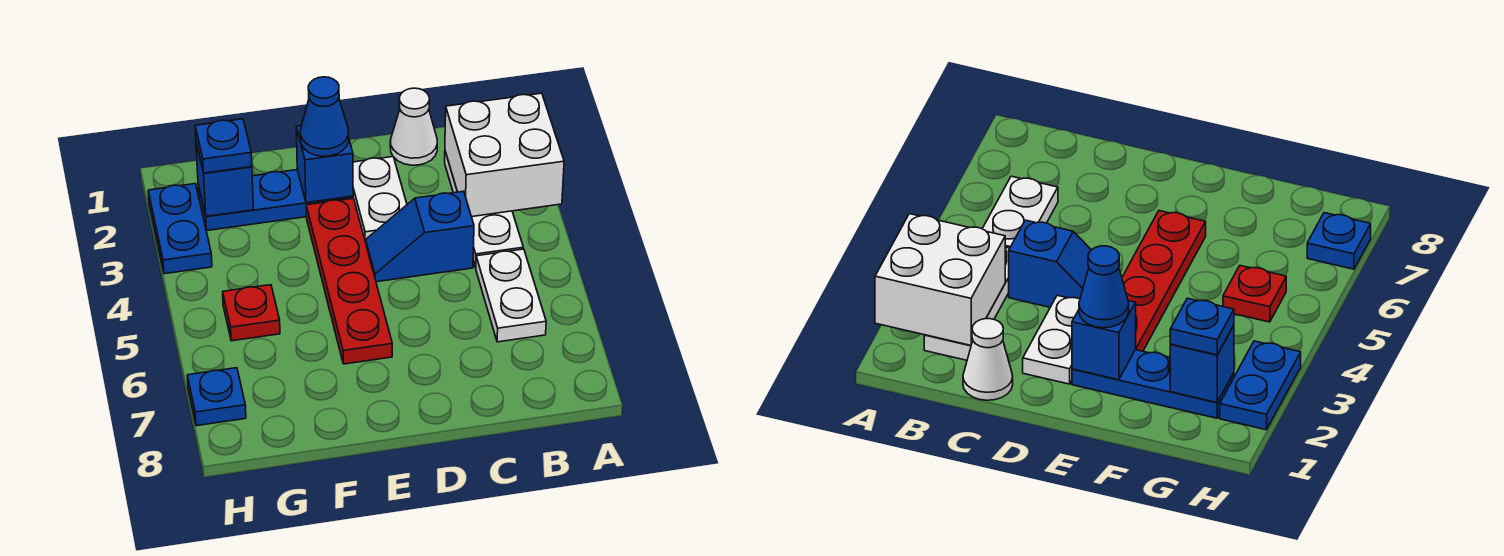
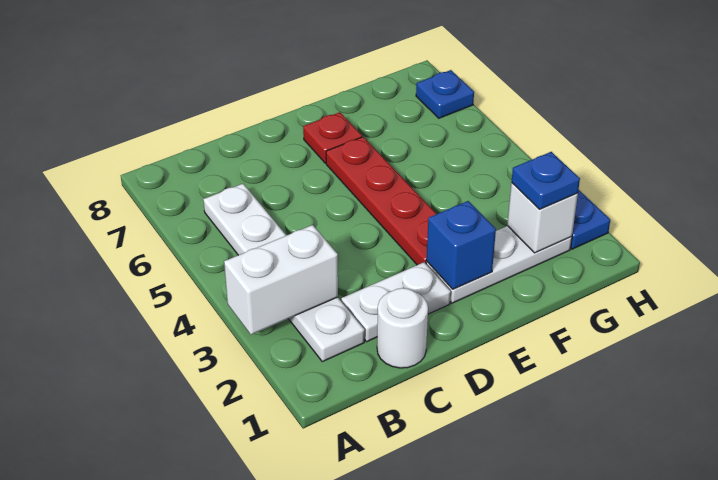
white brick A2:B3 level 2 -> white brick A3:B3 level 2
white cone C1 level 1 -> white round brick C1 level 1
blue slope C4:D4 level 1 top C -> none
white plate D2:D3 level 1 -> white plate C2:D2 level 1
blue plate E2:G2 level 1 -> white plate E2:G2 level 1
blue cone E2 level 3 -> none
blue brick G2 level 2 -> white brick G2 level 2
red plate G5 level 1 -> red plate E7 level 1

